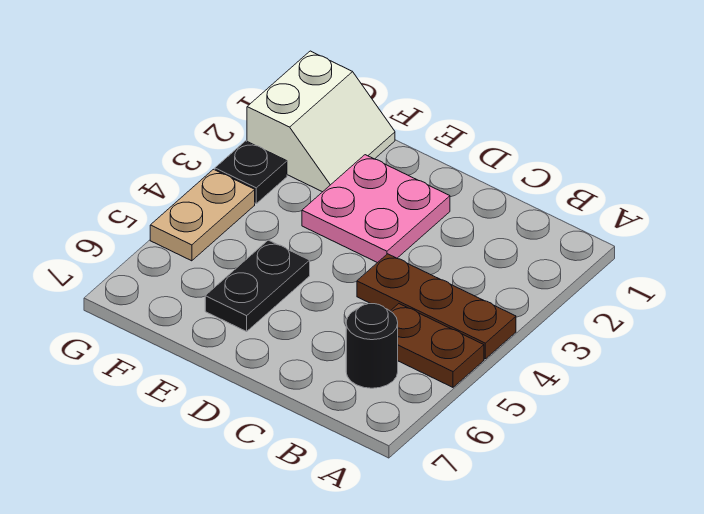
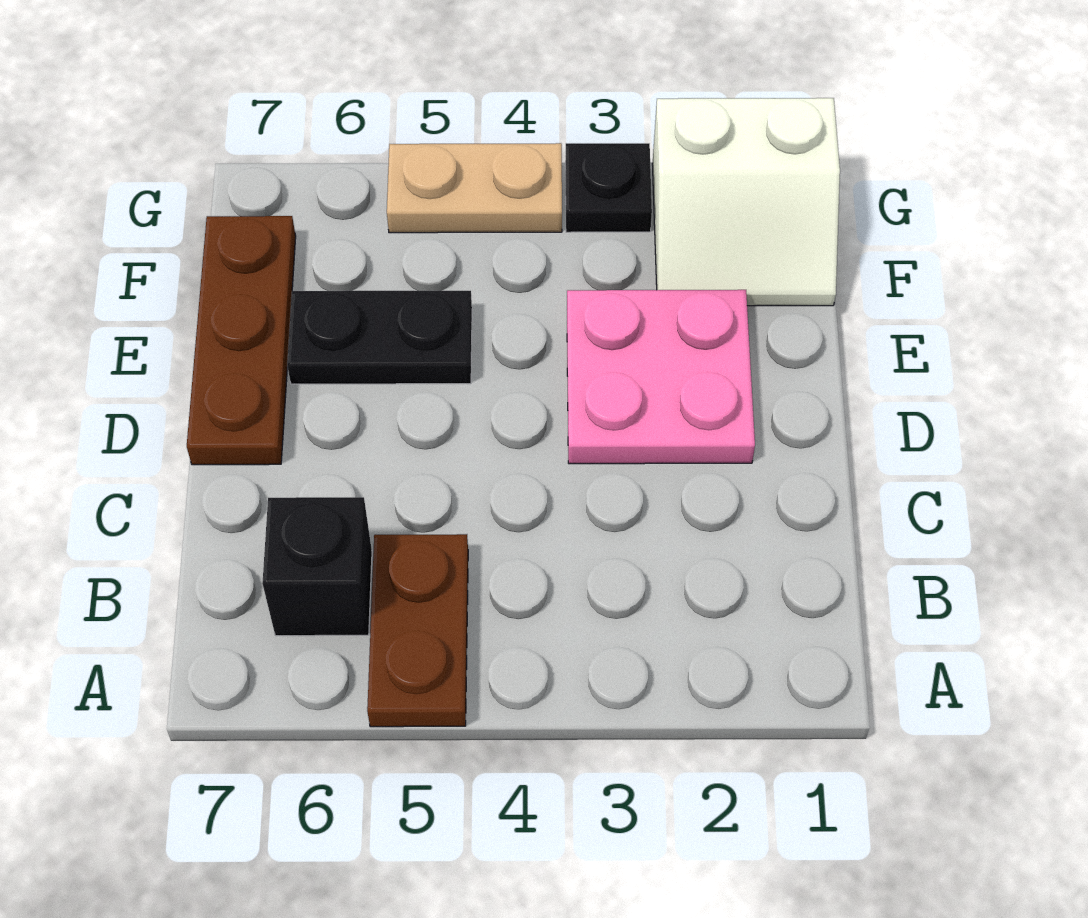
brown plate A4:C4 level 1 -> brown plate D7:F7 level 1
black round brick B6 level 1 -> black brick B6 level 1

